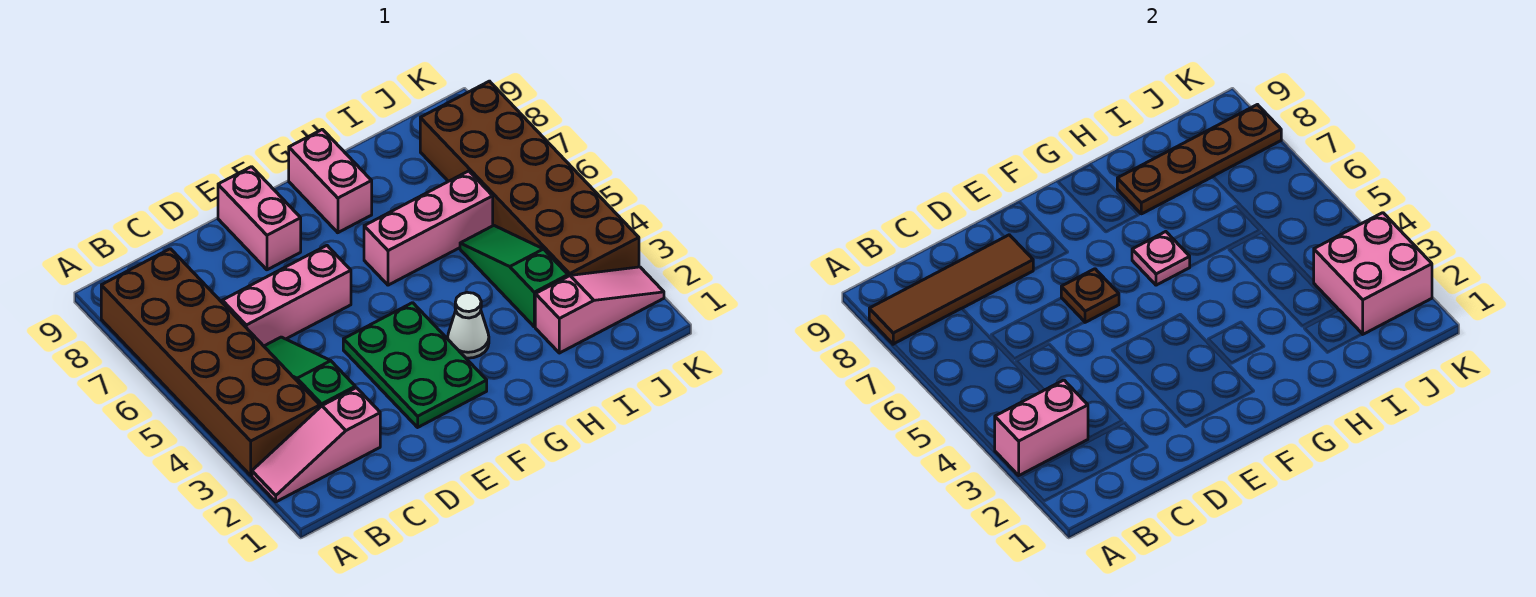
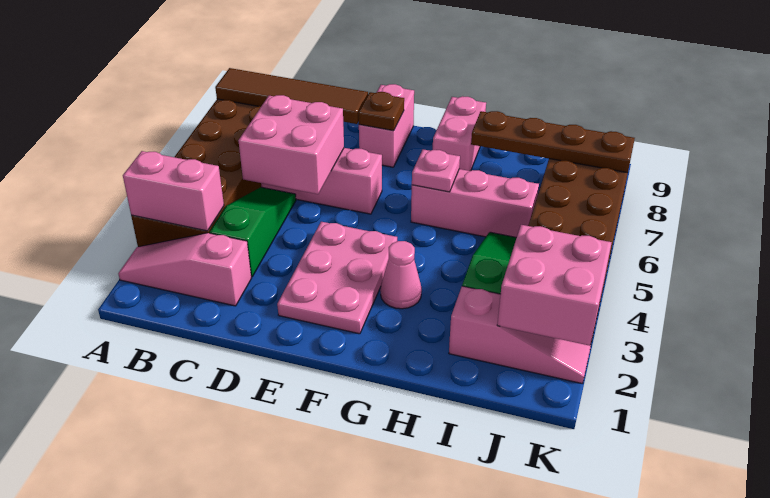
none -> pink brick C5:D6 level 2
green plate E2:F4 level 1 -> pink plate E2:F4 level 1
brown plate E6 level 2 -> brown plate E8 level 2
white cone G3 level 1 -> pink cone G3 level 1

